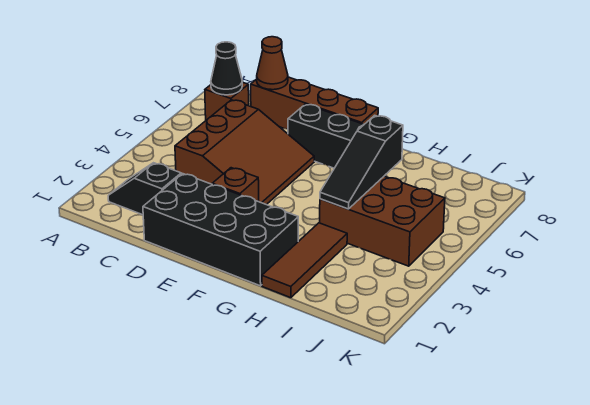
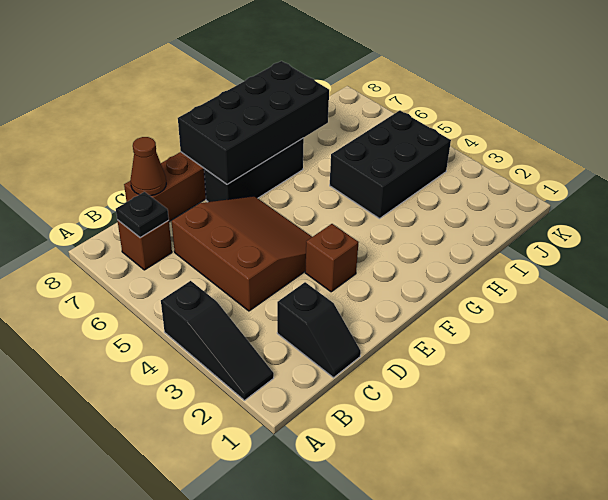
black slope B2:C2 level 1 top C -> black slope C1:C2 level 1 top 2
black cone B7 level 2 -> black plate B7 level 2
black brick D1:G2 level 1 -> black brick E7:H8 level 2
brown tile H1:H3 level 1 -> none
brown brick H4:J5 level 1 -> black brick H4:J5 level 1
black slope H4:H6 level 2 top 6 -> black slope A2:A4 level 1 top 4

